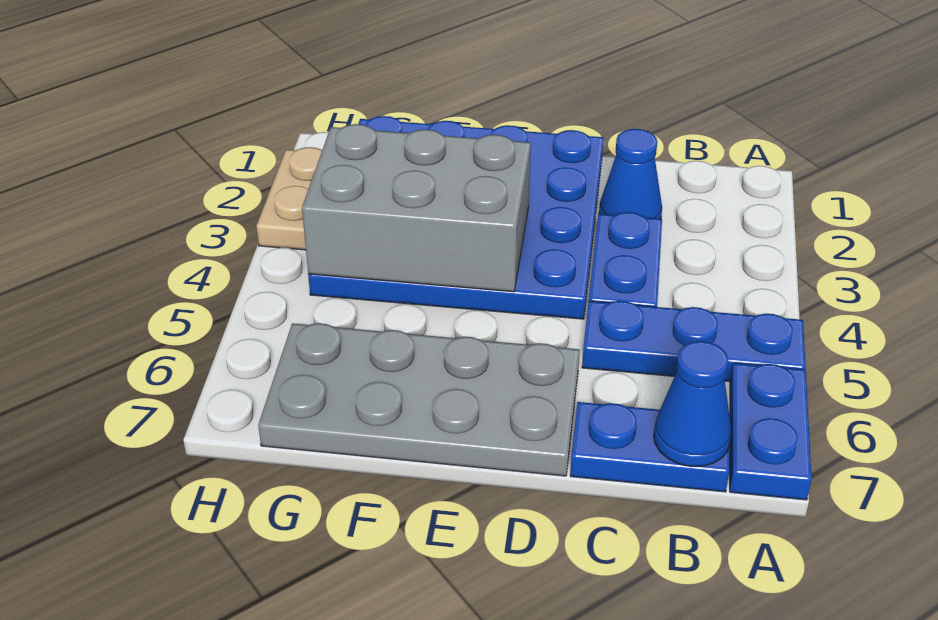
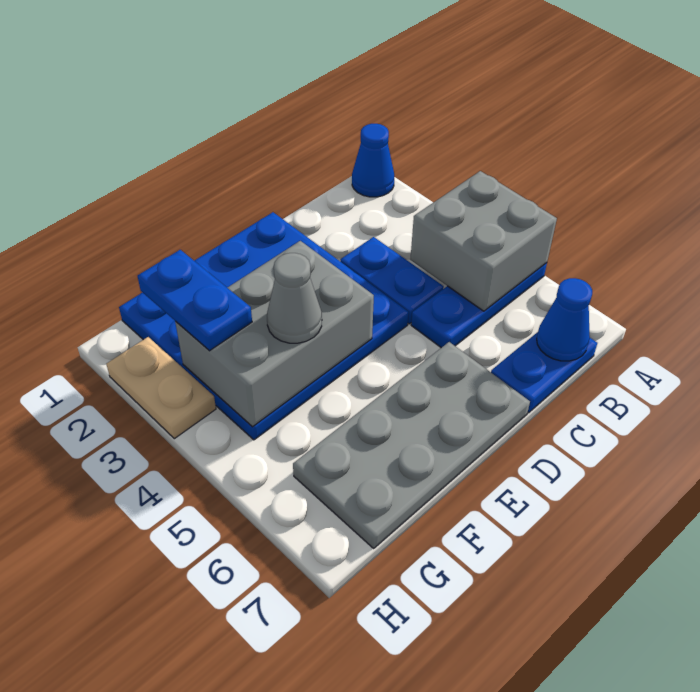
none -> grey brick A4:B5 level 2
blue plate A6:A7 level 1 -> blue plate G2:G3 level 3
blue cone C2 level 1 -> blue cone A1 level 1
none -> grey cone F4 level 3

